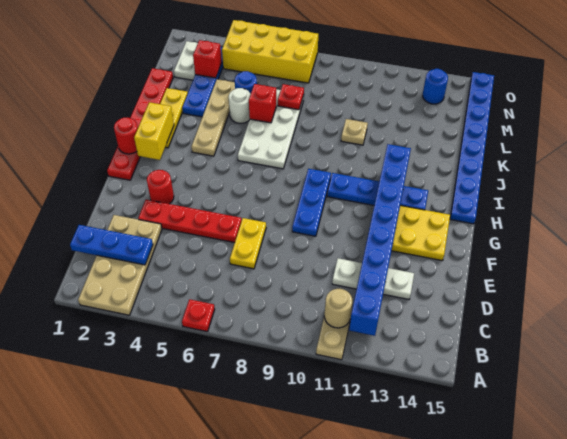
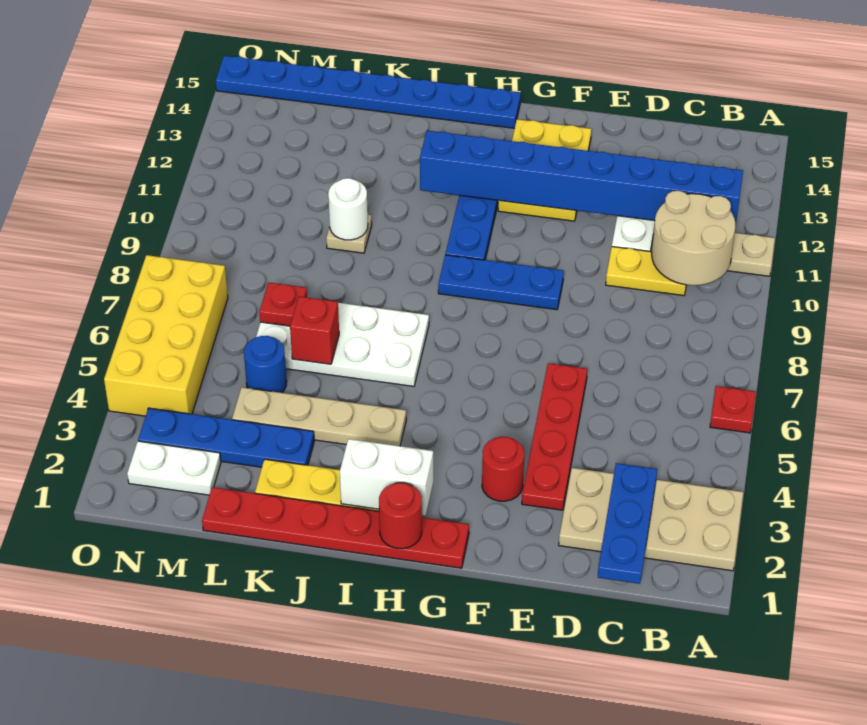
tan round brick B11 level 2 -> tan round brick B10:C11 level 2
yellow plate D7:E7 level 1 -> yellow plate C10:D10 level 1
yellow brick H2:I2 level 2 -> white brick H2:I2 level 2
white round brick K5 level 1 -> white round brick K10 level 2
red brick M3 level 2 -> none
blue round brick N13 level 1 -> none

